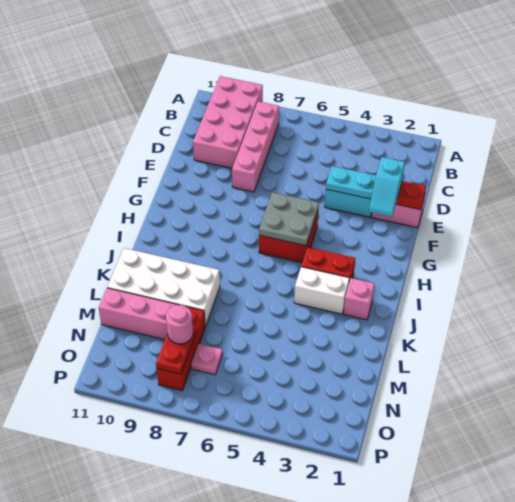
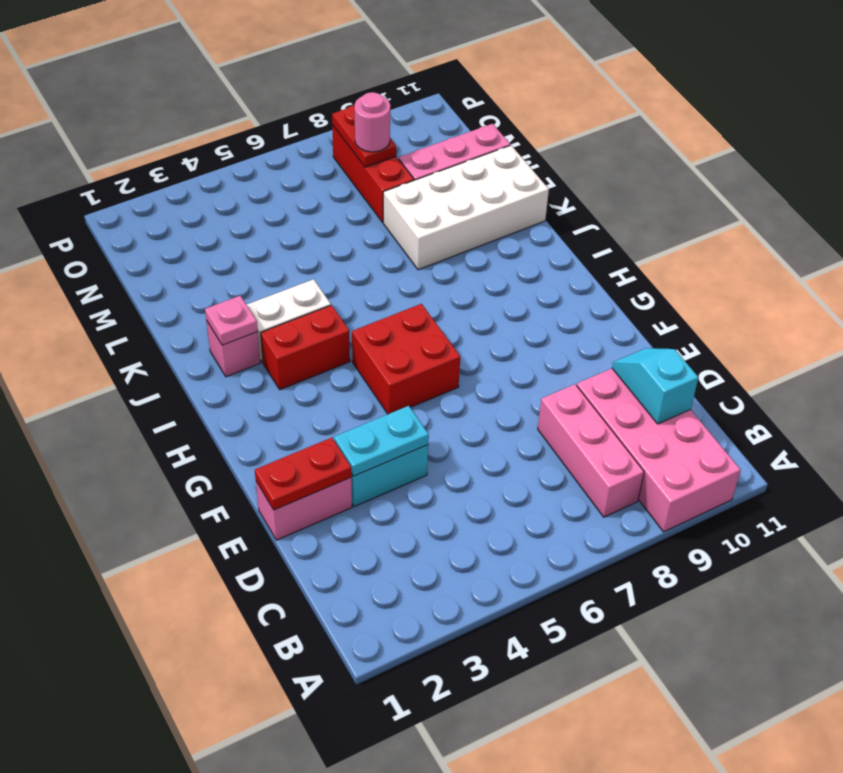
pink brick B8:E8 level 1 -> pink brick B8:D8 level 1
cyan slope E2:F2 level 3 top E -> cyan slope C10:D10 level 2 top C
grey plate G5:H6 level 2 -> none
pink plate N7 level 1 -> pink plate J2 level 2

